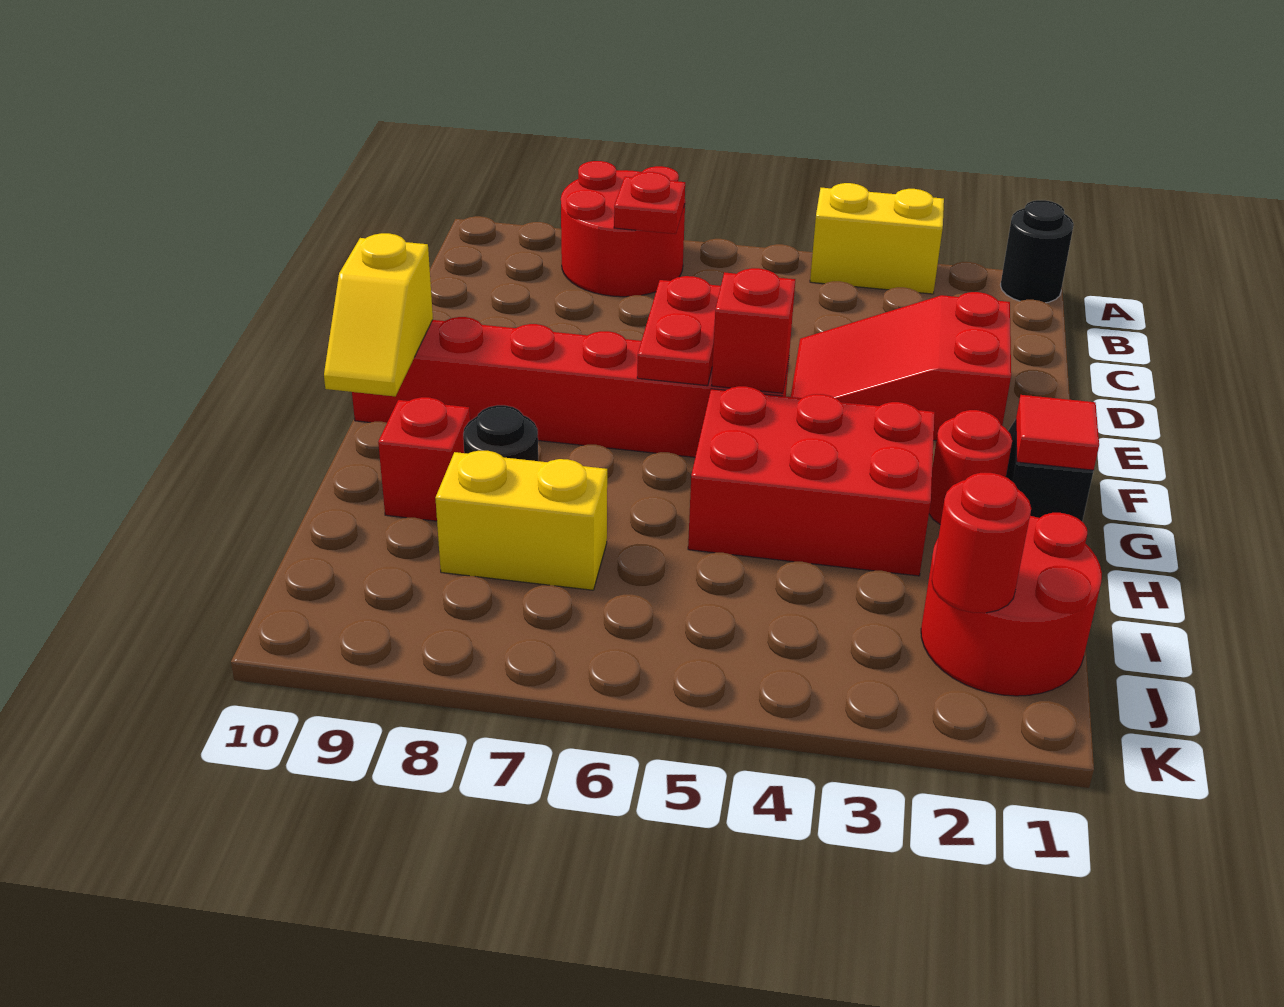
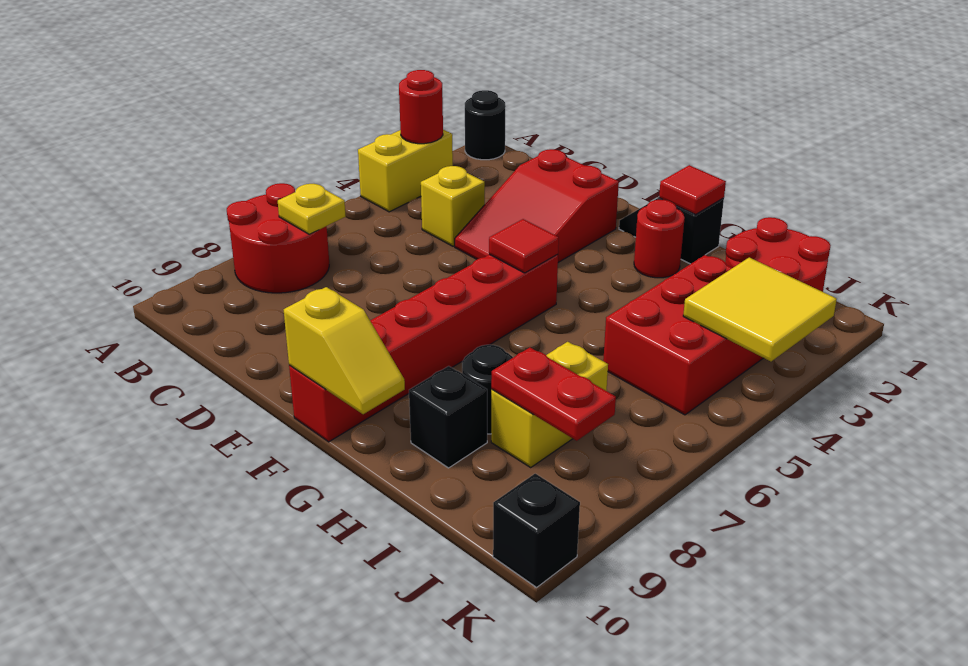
red plate B7 level 2 -> yellow plate B7 level 2
none -> yellow brick C4 level 1
red plate E6:F6 level 2 -> red plate I8:J8 level 2
red brick F5 level 2 -> red tile F5 level 2
red brick G3:H5 level 1 -> red brick I3:J5 level 1
red brick H9 level 1 -> black brick H9 level 1
red round brick J2 level 2 -> red round brick A3 level 2
none -> yellow tile J3:K4 level 2
none -> black brick K10 level 1

